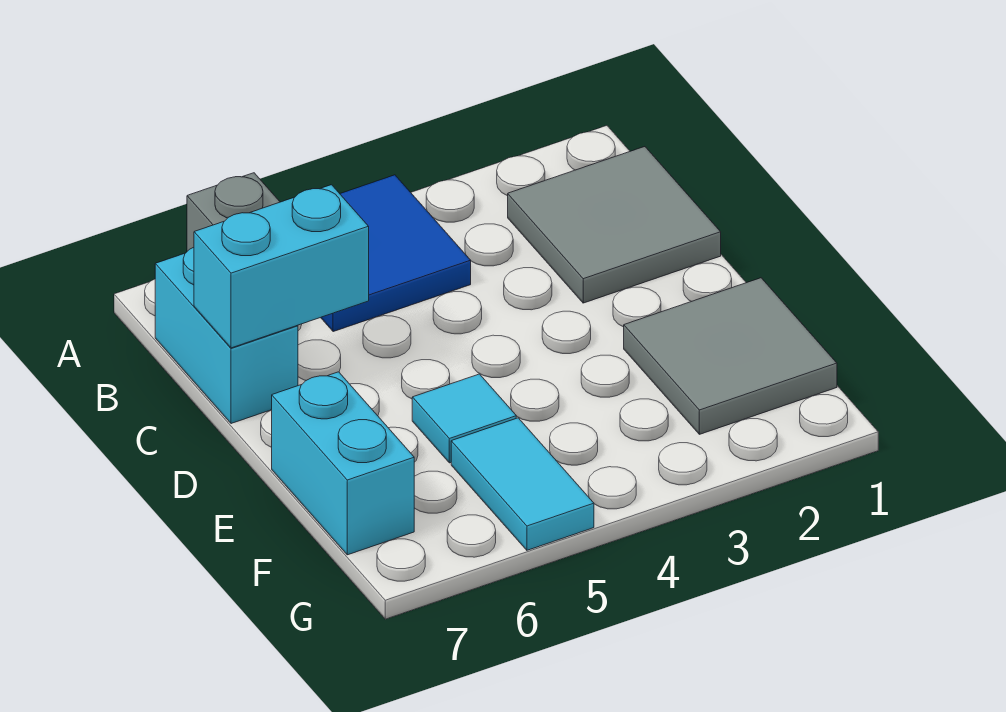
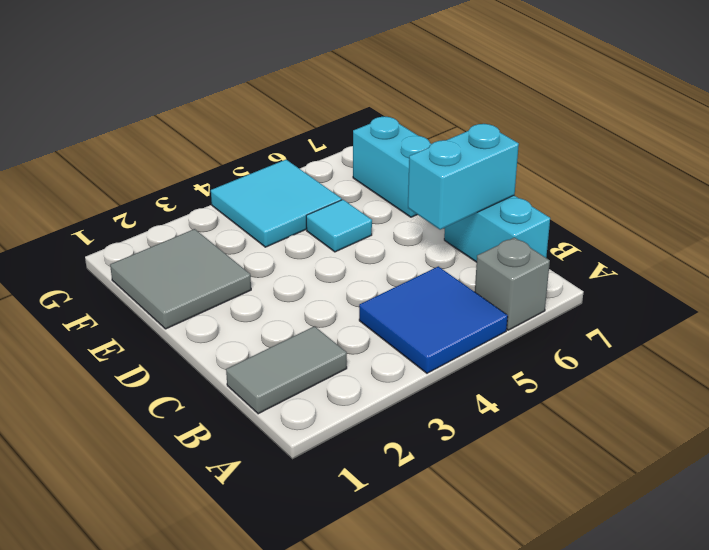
grey tile B1:C2 level 1 -> grey tile B1:B2 level 1
cyan tile F5:G5 level 1 -> cyan tile F4:G5 level 1

